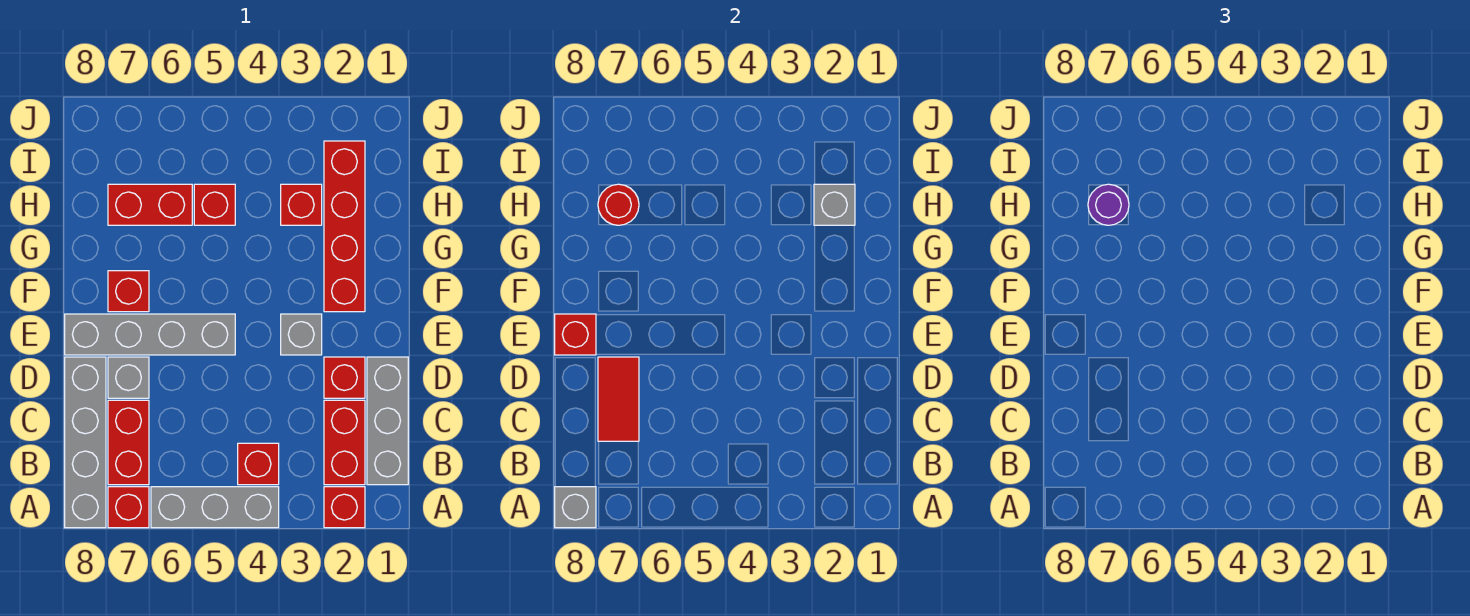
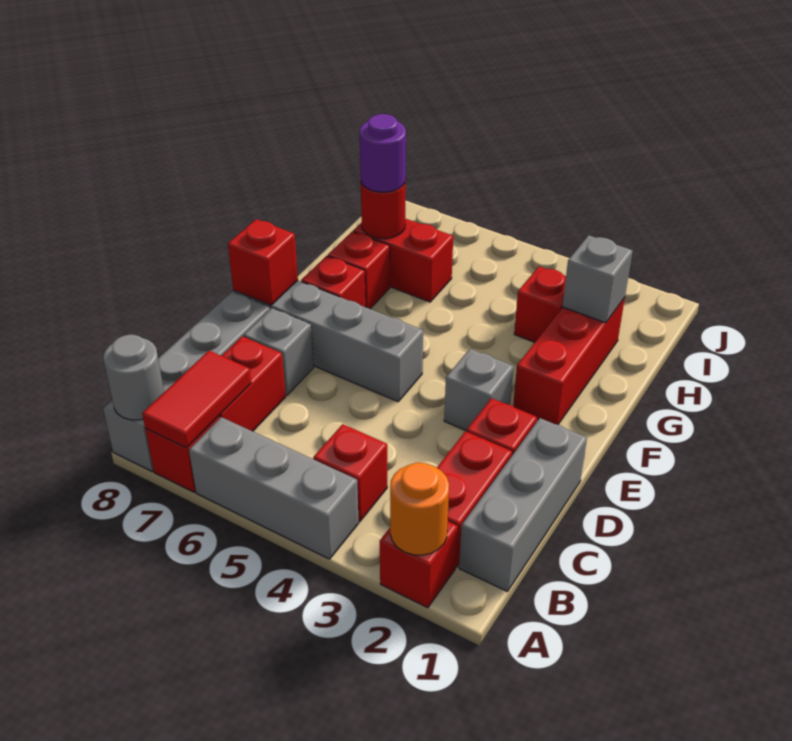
none -> orange round brick A2 level 2
grey brick A8 level 2 -> grey round brick A8 level 2
red tile C7:D7 level 2 -> red tile A7:B7 level 2
red brick F2:I2 level 1 -> red brick F2:H2 level 1
red brick H5 level 1 -> red brick G7 level 1

